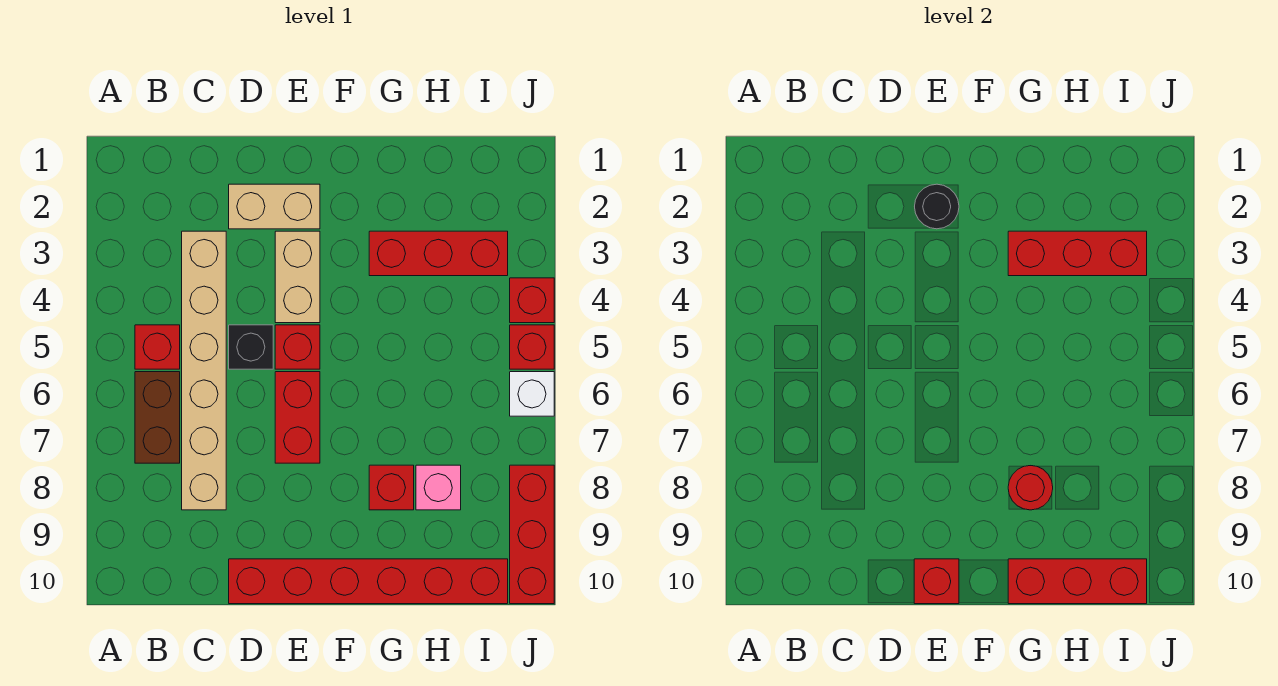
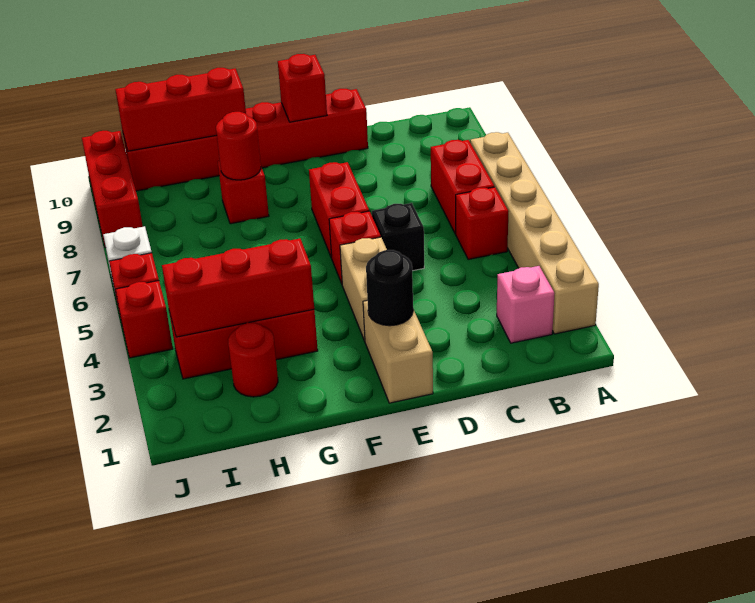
brown brick B6:B7 level 1 -> red brick B6:B7 level 1
tan brick C3:C8 level 1 -> tan brick A2:A7 level 1
tan brick D2:E2 level 1 -> tan brick E1:E2 level 1
none -> red round brick H2 level 1
pink brick H8 level 1 -> pink brick B2 level 1

